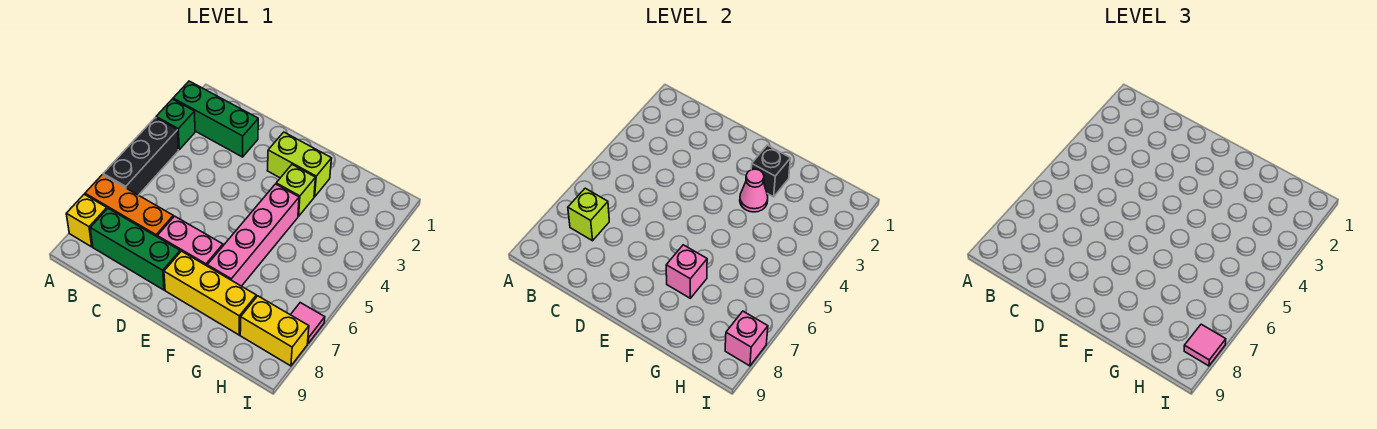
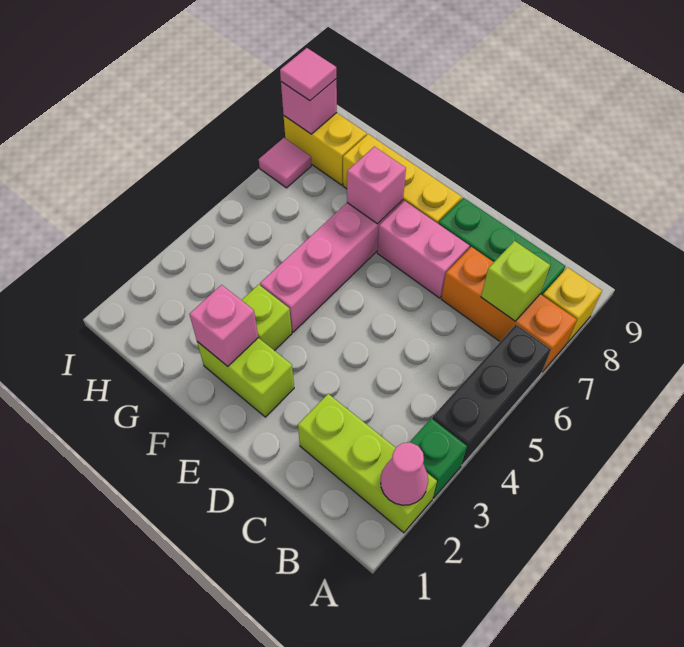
green brick A2:C2 level 1 -> lime brick A2:C2 level 1
black brick F2 level 2 -> pink brick F2 level 2
pink cone F3 level 2 -> pink cone A2 level 2

